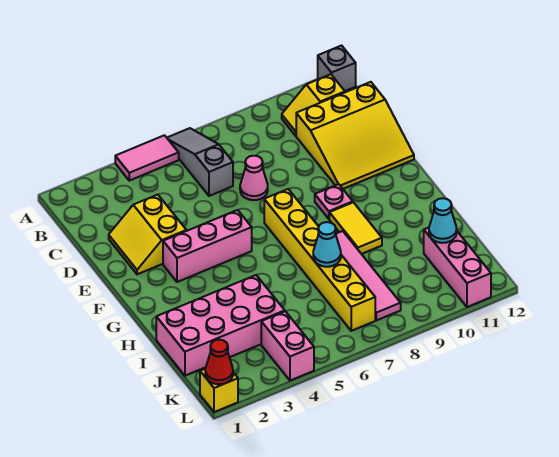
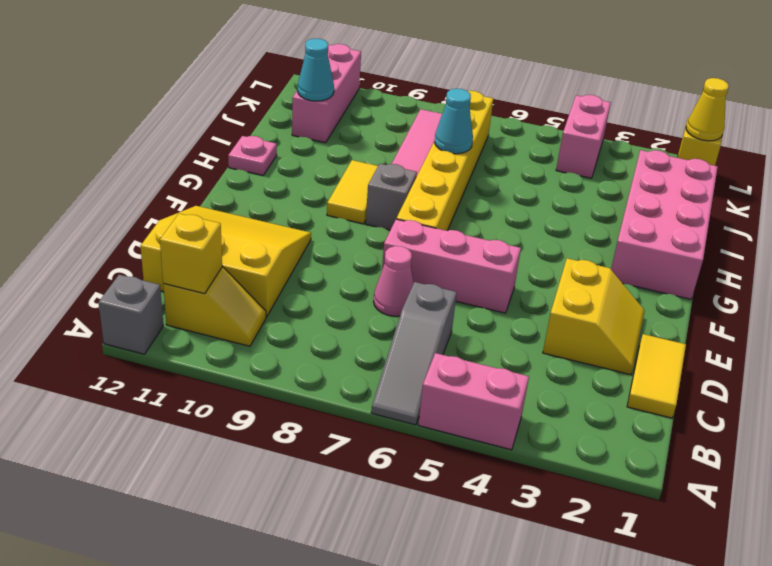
pink tile A4:A5 level 1 -> pink brick A4:A5 level 1
none -> yellow brick B11 level 2
none -> yellow tile C1:D1 level 1
pink brick F3:F5 level 1 -> pink brick E5:E7 level 1
pink plate F9 level 1 -> pink plate H12 level 1
none -> grey brick G8 level 1
pink brick I1:J4 level 1 -> pink brick G1:J2 level 1
red cone L1 level 2 -> yellow cone L1 level 2

